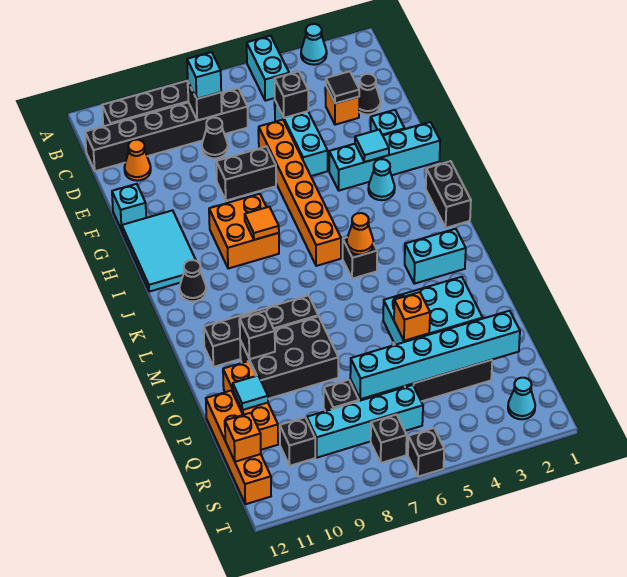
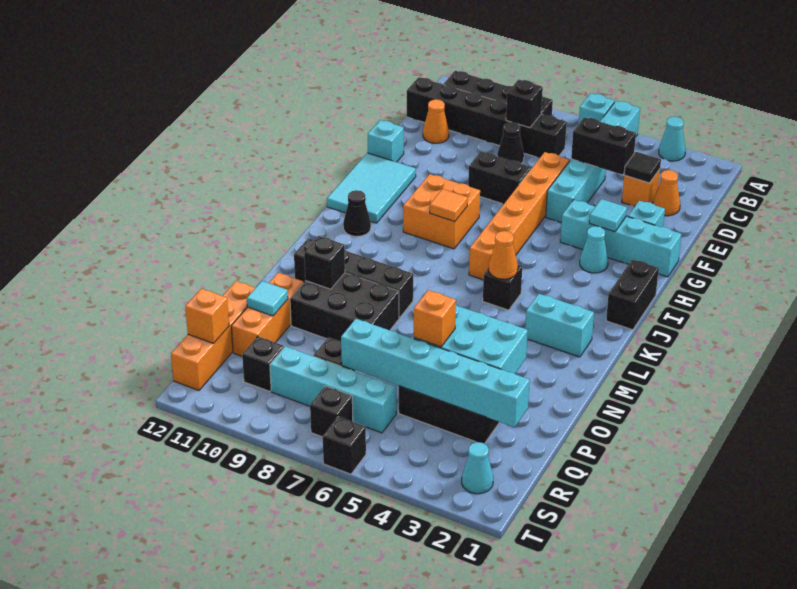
cyan brick C8 level 3 -> cyan brick A6 level 1
black cone D2 level 1 -> orange cone D2 level 1
black brick D5 level 2 -> black brick D4:D5 level 2

